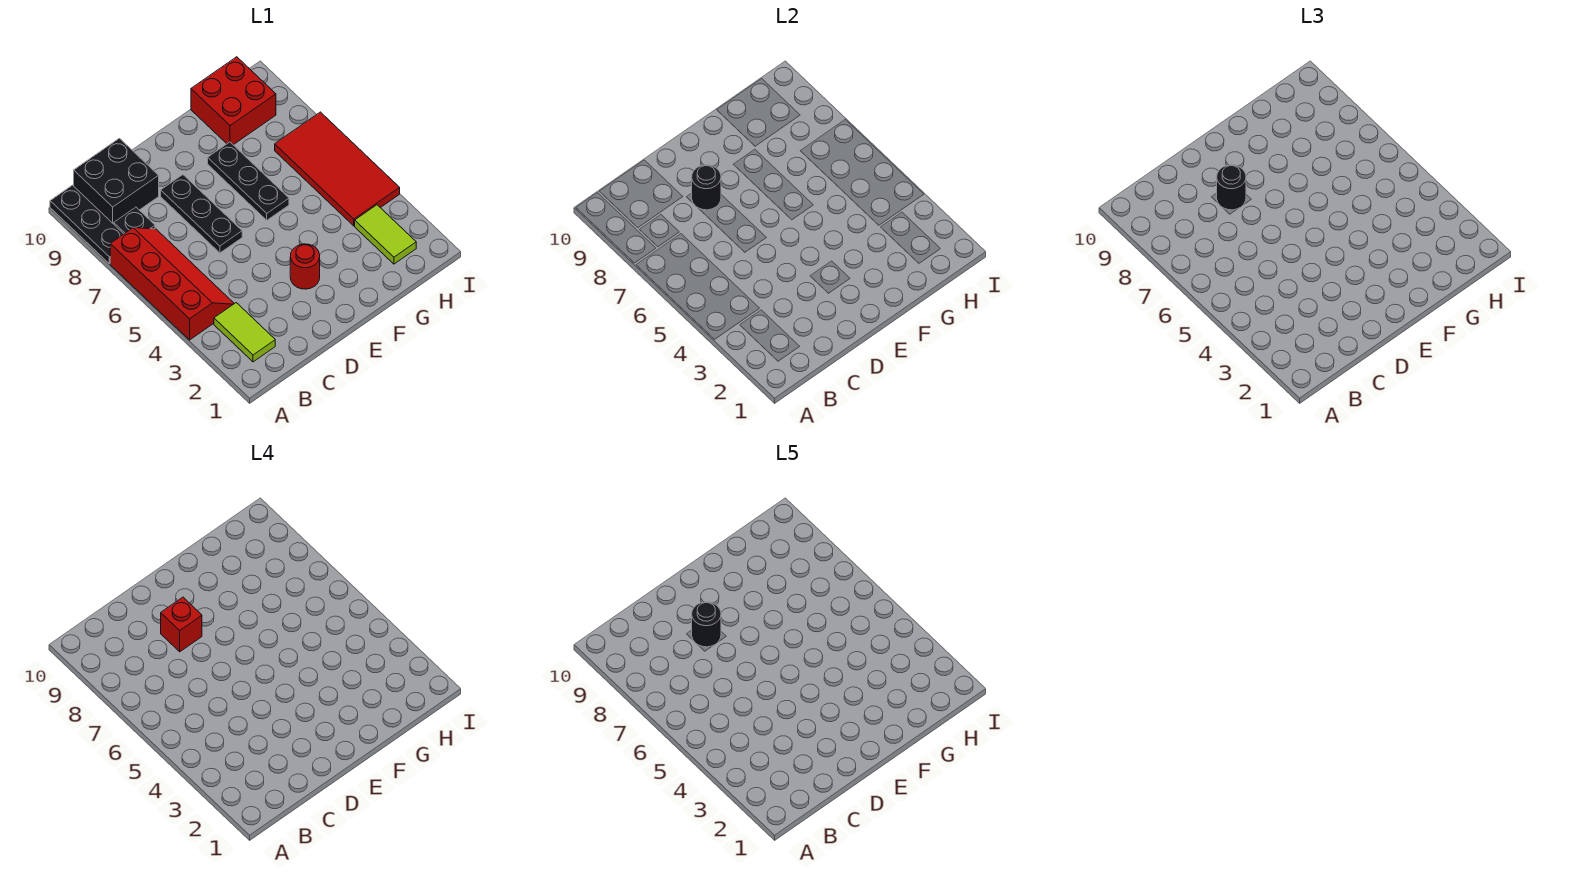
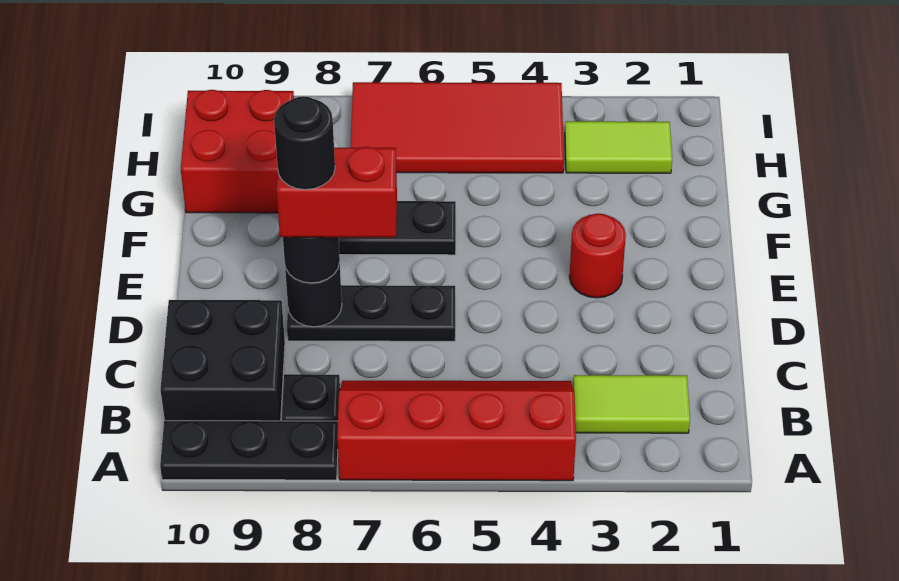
red brick D8 level 4 -> red brick D7:D8 level 4

